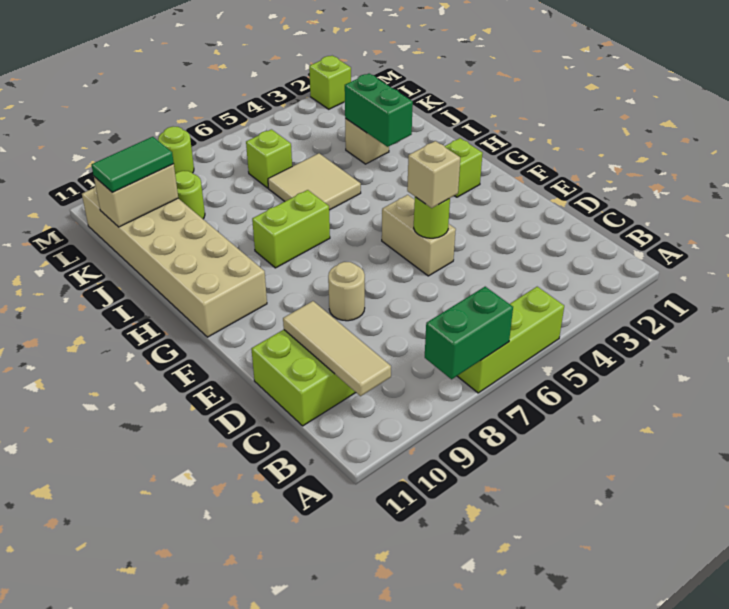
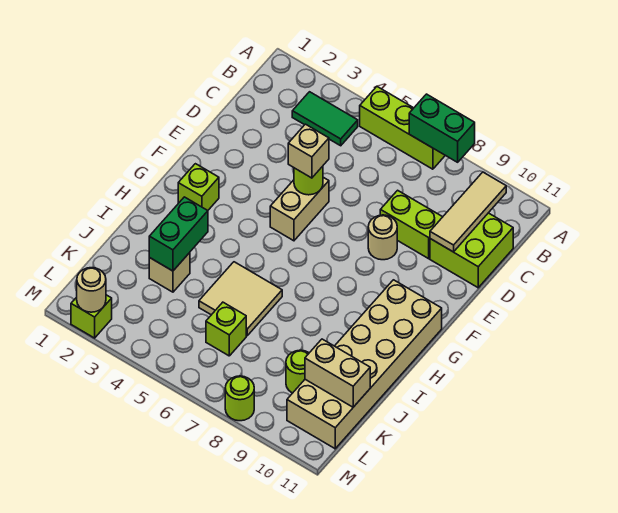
lime brick H7:H8 level 1 -> lime brick D8:D9 level 1
green tile K10:K11 level 3 -> green tile B3:B4 level 1
none -> tan round brick M2 level 2

